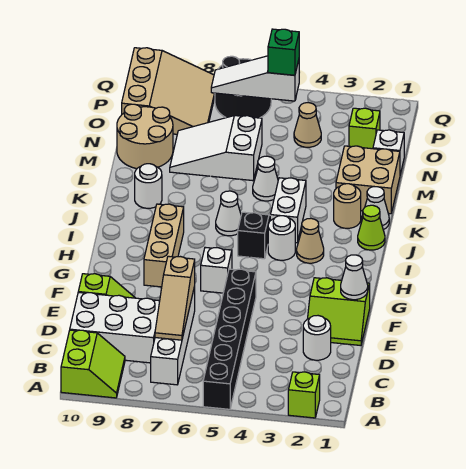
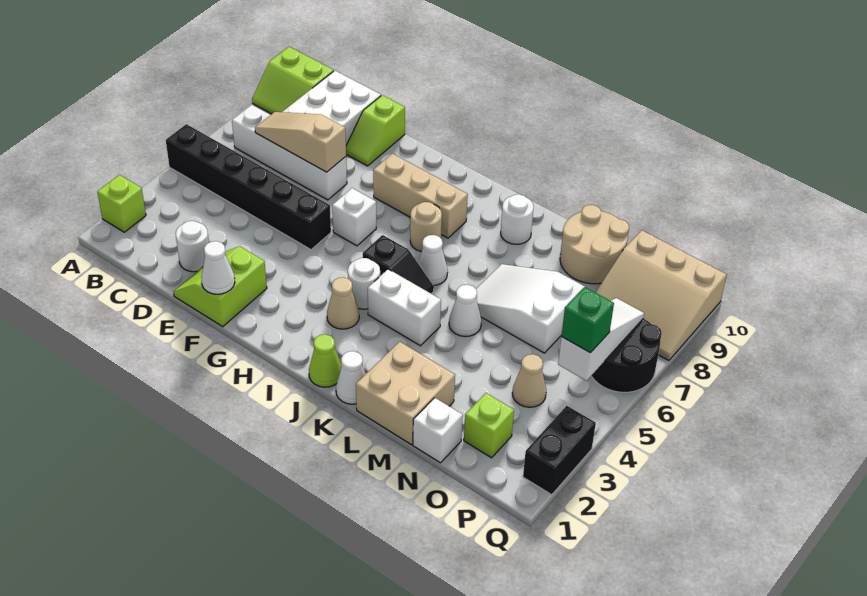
tan round brick K2 level 1 -> tan round brick I7 level 1
white slope M6:N8 level 1 top 6 -> white slope L6:N7 level 1 top N
none -> black brick Q2:Q3 level 1

